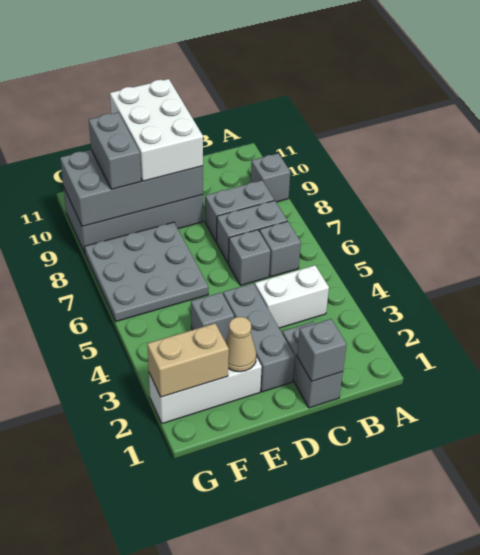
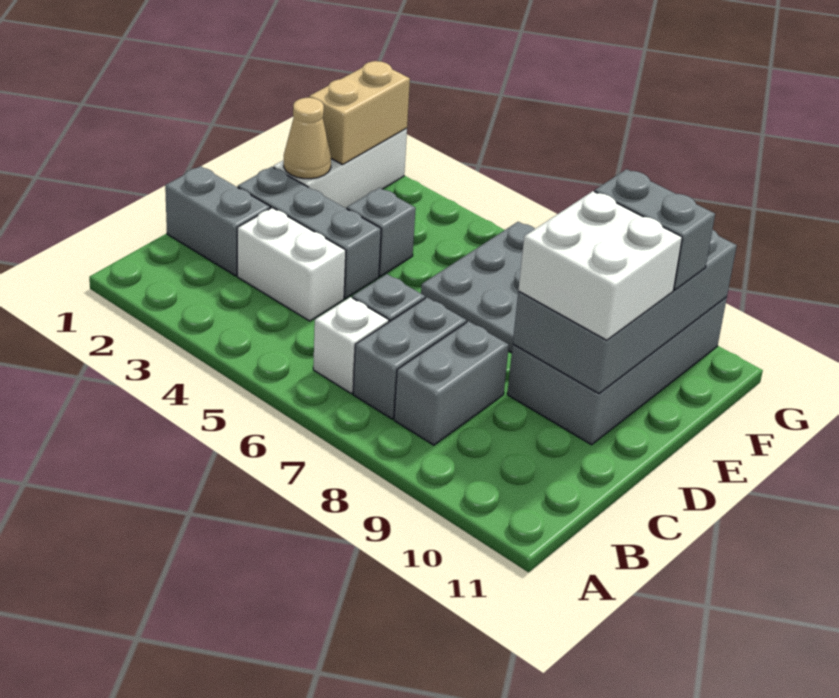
grey brick A9 level 1 -> none
white brick B4:C4 level 1 -> white brick C3:C4 level 1
grey brick B6 level 1 -> white brick B6 level 1
grey brick C1 level 2 -> none
white brick D9:E11 level 3 -> white brick D9:E10 level 3

